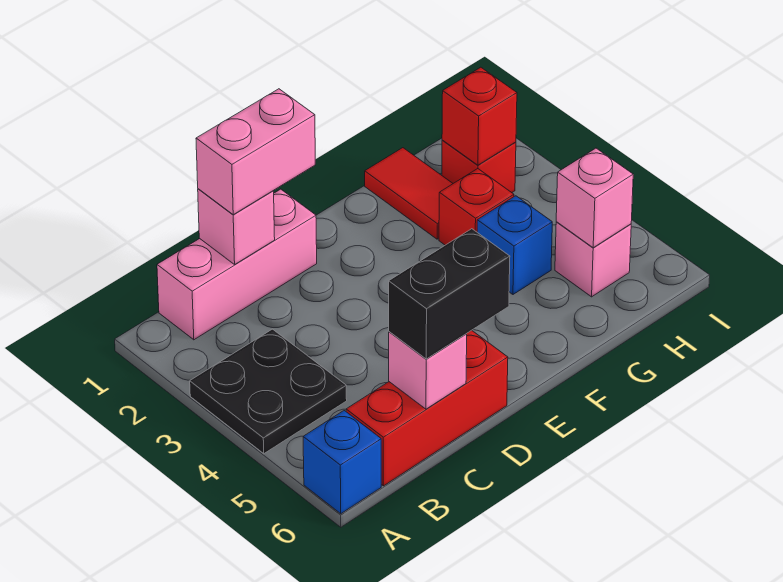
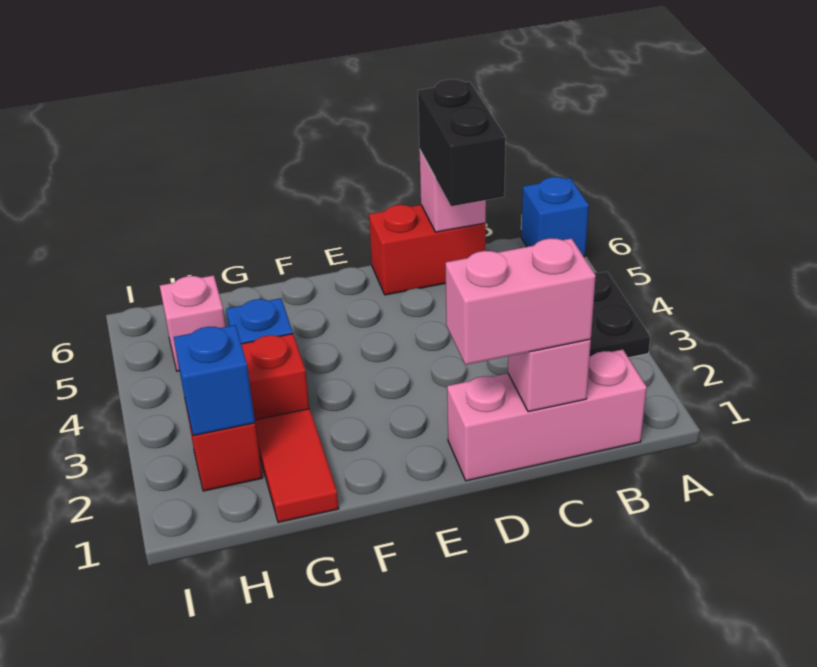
red brick B6:D6 level 1 -> red brick C6:D6 level 1
black brick C6:D6 level 3 -> black brick C5:C6 level 3
red brick H2 level 2 -> blue brick H2 level 2
pink brick H5 level 2 -> none

